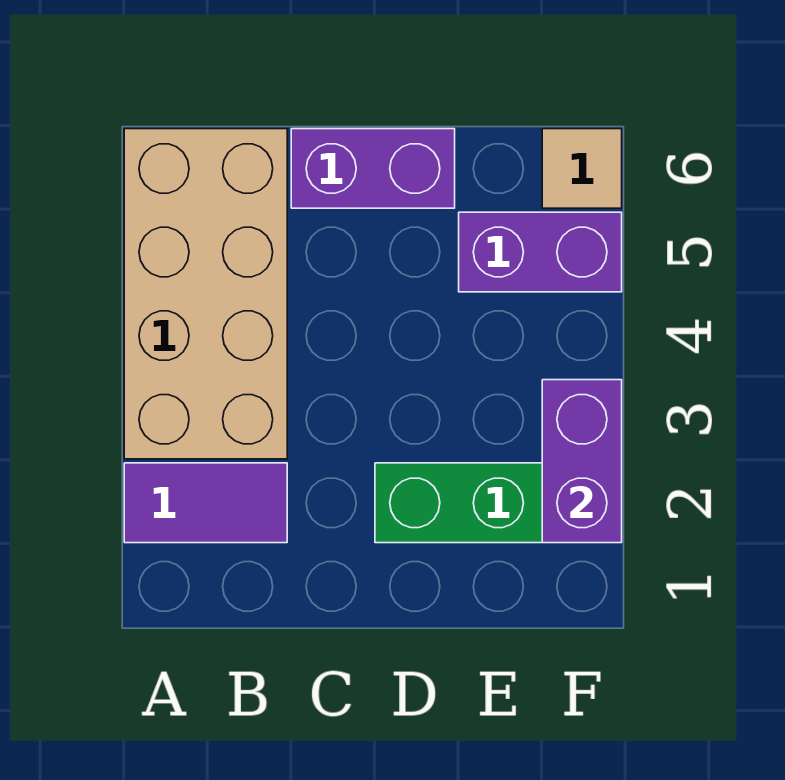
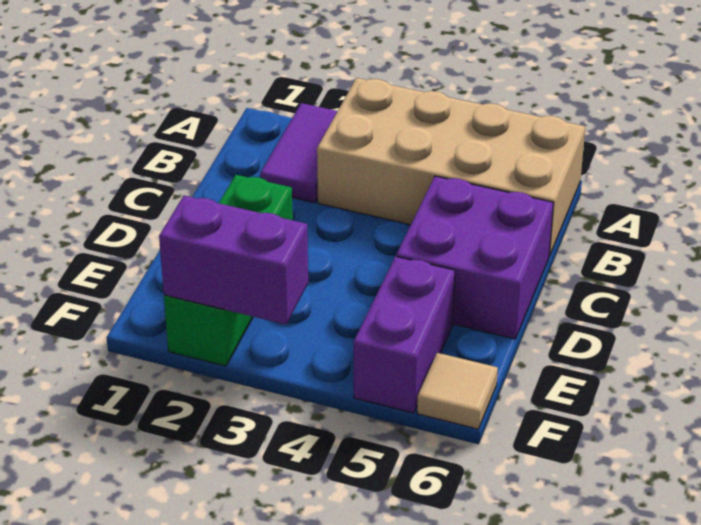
purple brick C6:D6 level 1 -> purple brick C5:D6 level 1

